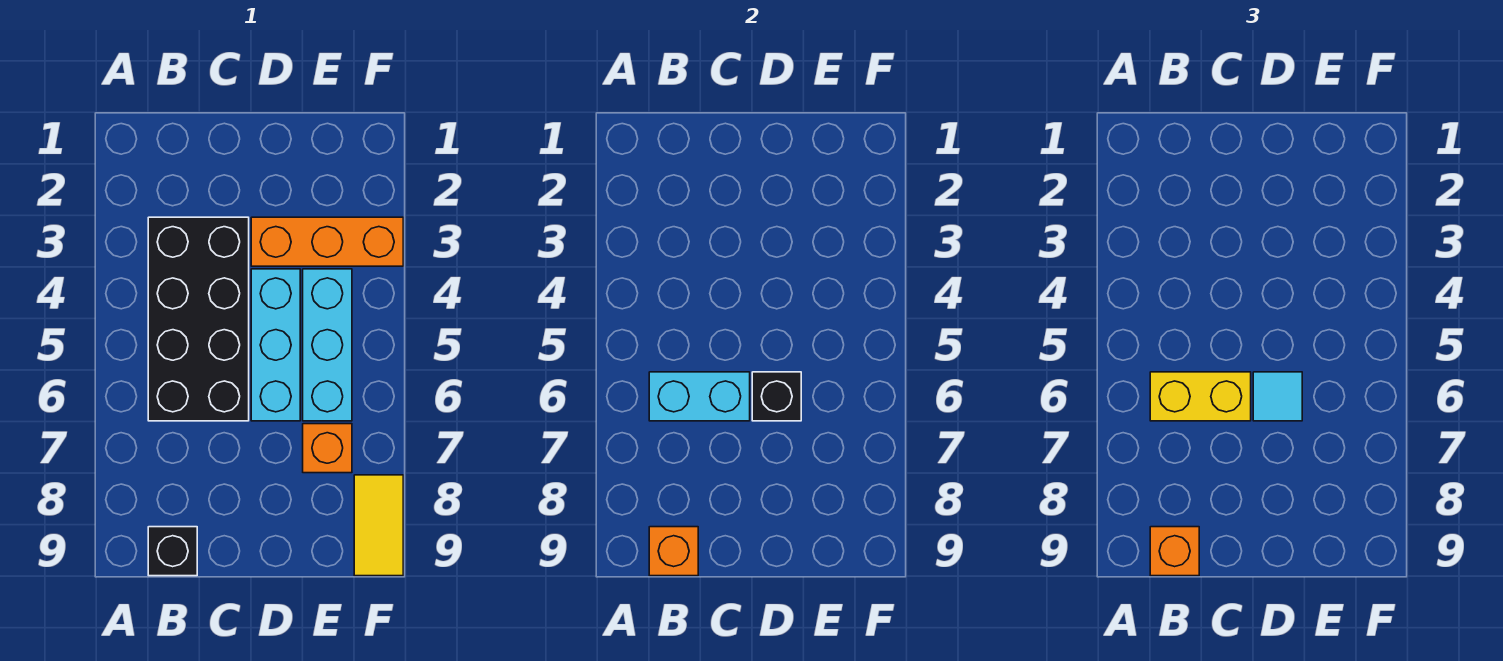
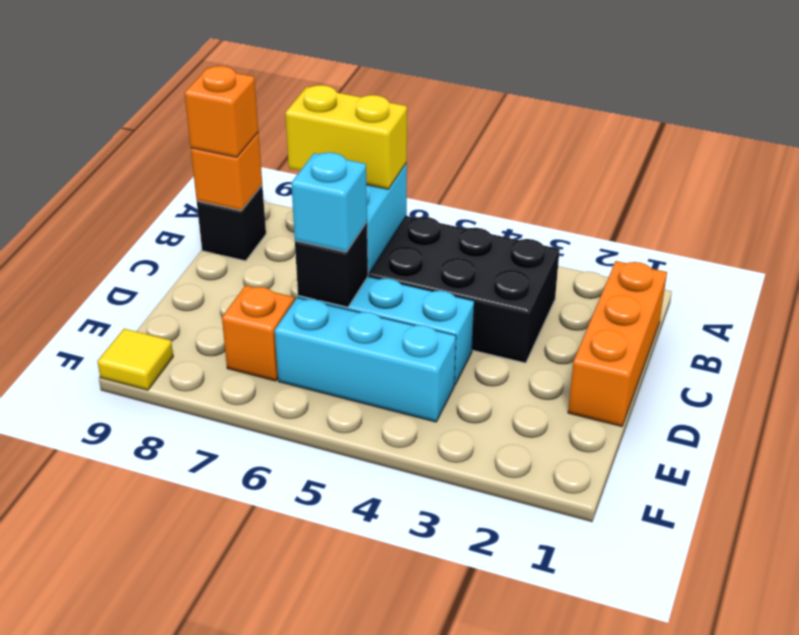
yellow brick B6:C6 level 3 -> yellow brick B6:B7 level 3
orange brick D3:F3 level 1 -> orange brick B1:D1 level 1
cyan tile D6 level 3 -> cyan brick D6 level 3
yellow tile F8:F9 level 1 -> yellow tile F9 level 1

